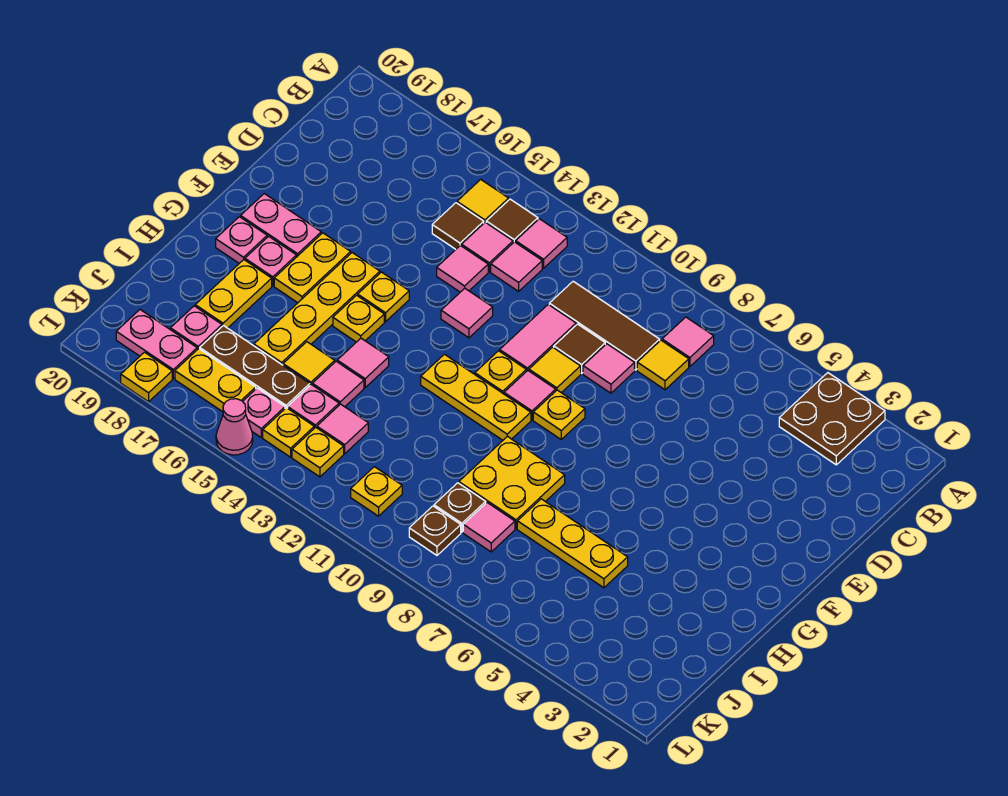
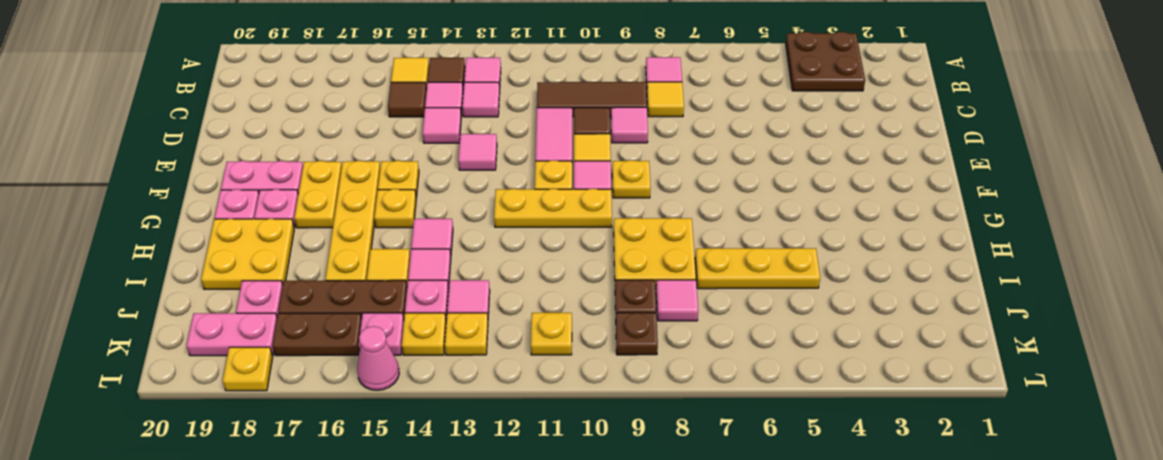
yellow plate H18:I18 level 1 -> yellow plate H18:I19 level 1
yellow plate K16:K17 level 1 -> brown plate K16:K17 level 1

